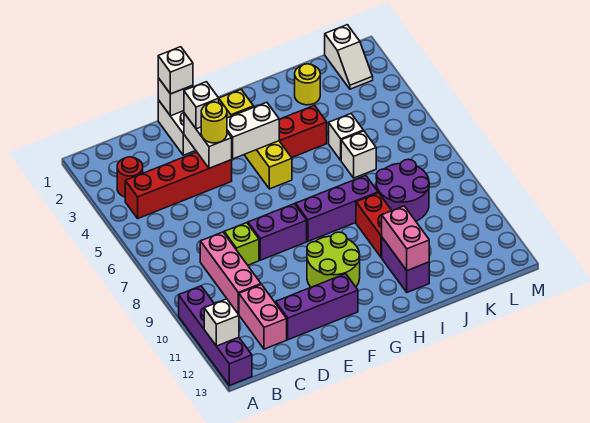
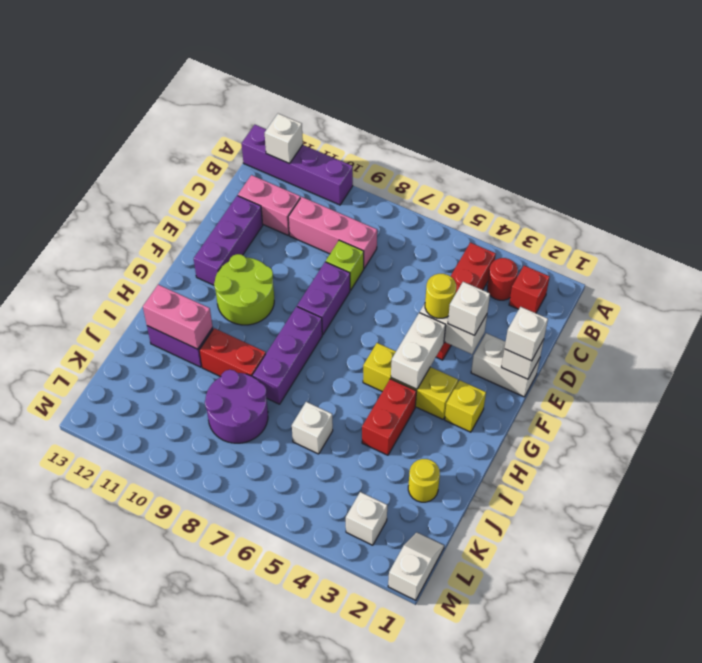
none -> red brick B2 level 1
white brick J5 level 1 -> white brick L3 level 1
white slope L1:L2 level 1 top 1 -> white slope L1:M1 level 1 top M

